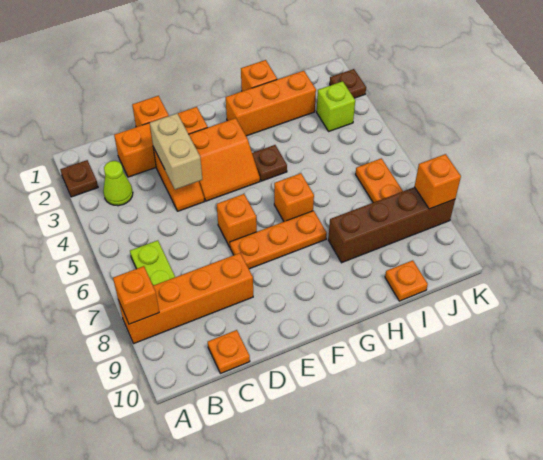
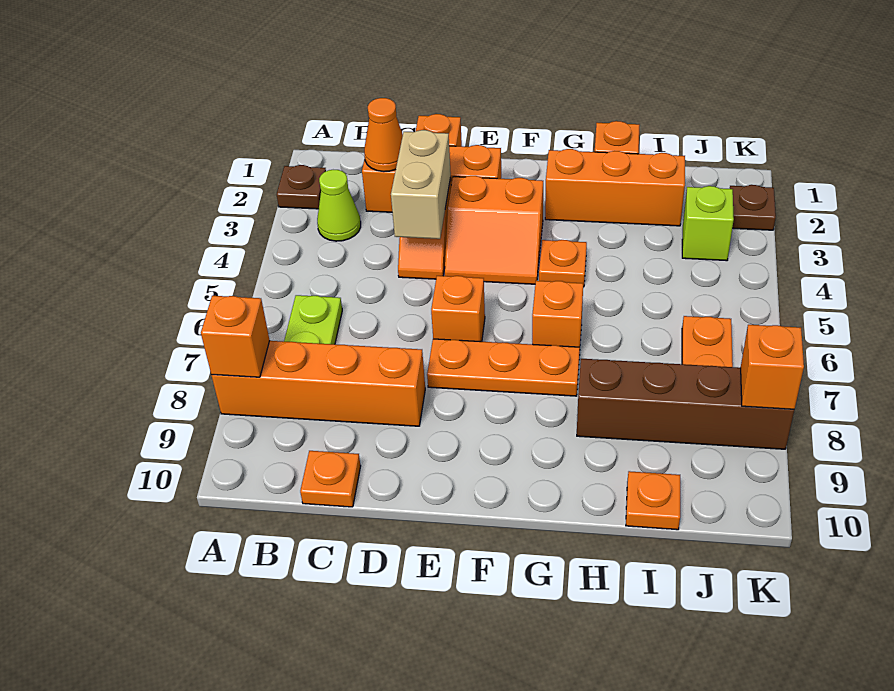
none -> orange cone C2 level 2
brown plate G4 level 1 -> orange plate G4 level 1

